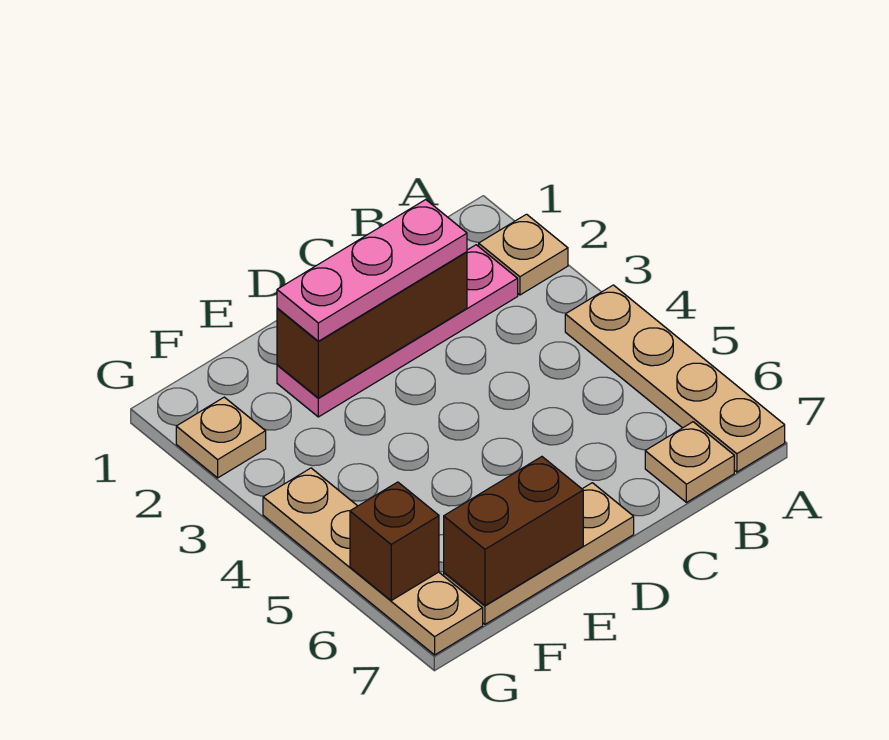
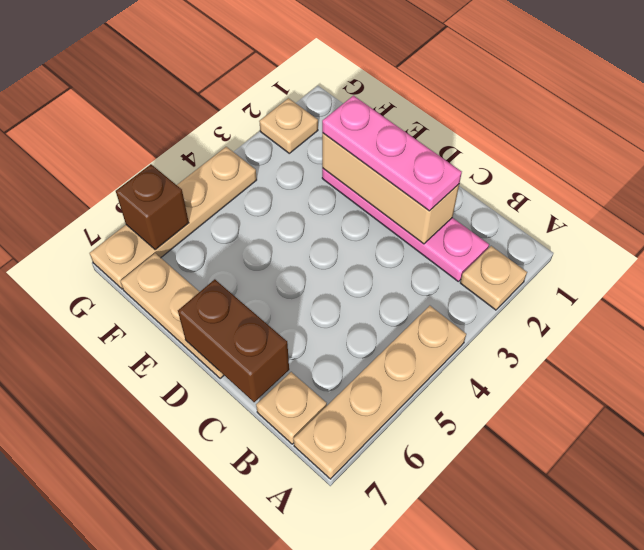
brown brick C2:E2 level 2 -> tan brick C2:E2 level 2
brown brick E7:F7 level 2 -> brown brick C7:D7 level 2

